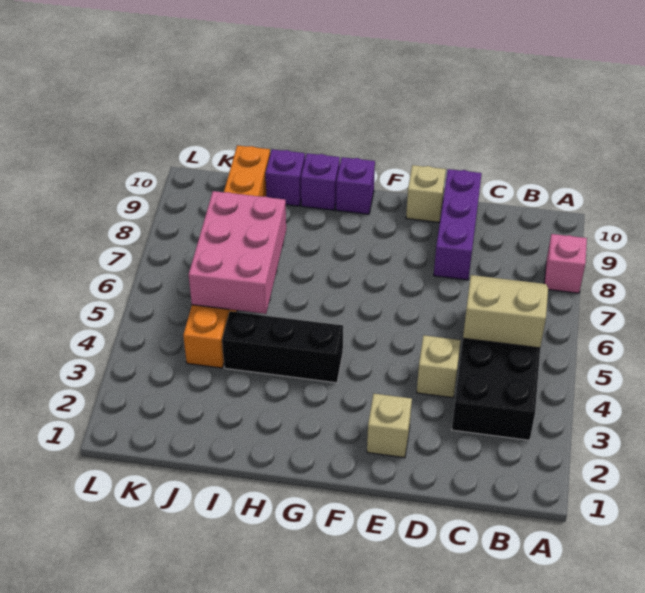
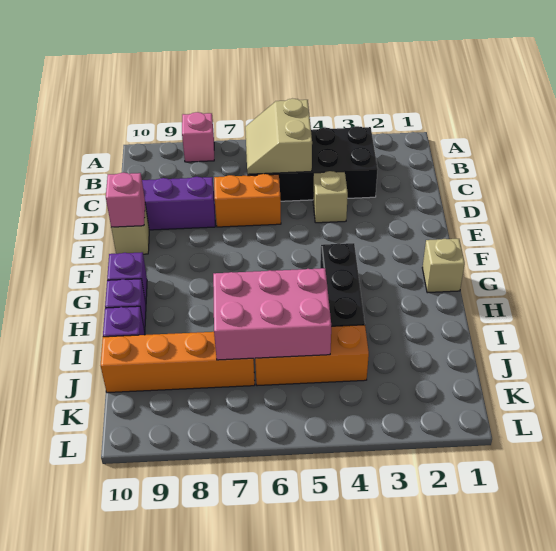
none -> orange brick D6:D7 level 1
tan brick E2 level 1 -> tan brick G1 level 1
none -> pink brick E10 level 2

